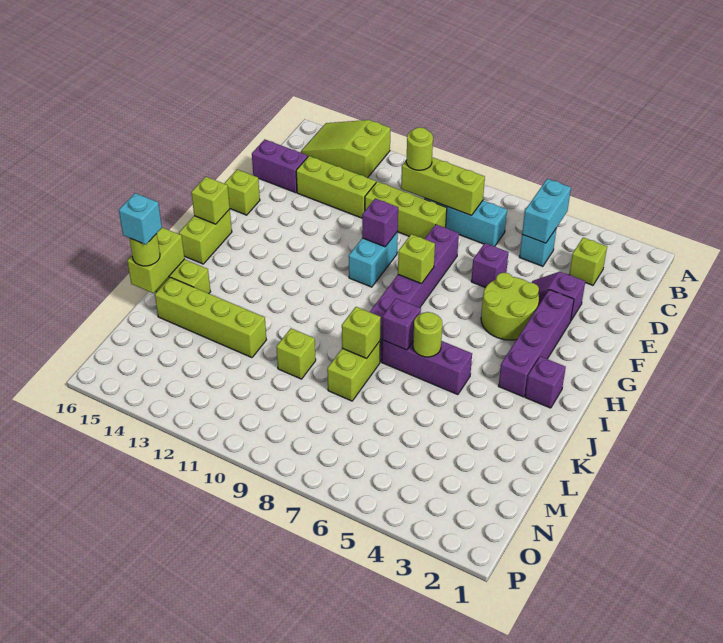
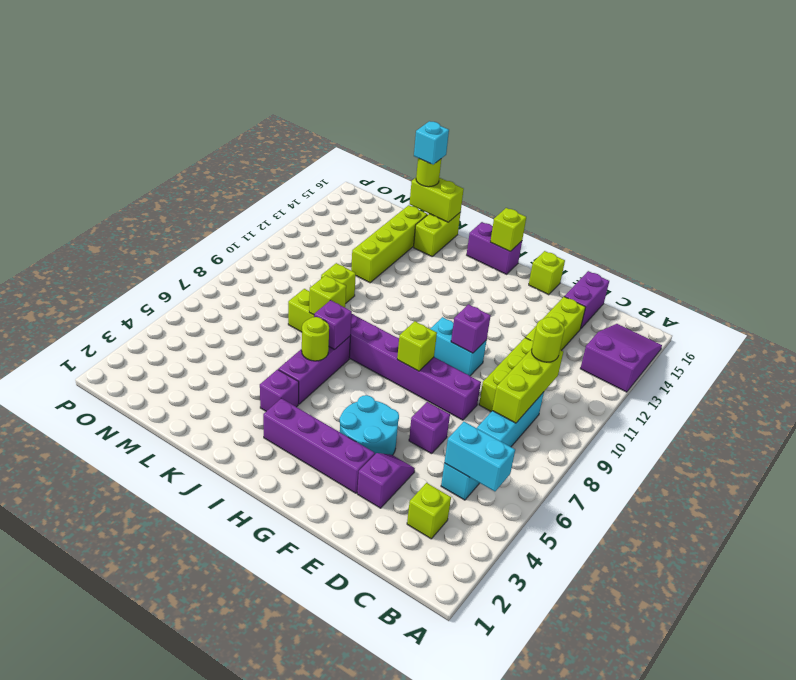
lime slope A13:B15 level 1 top 13 -> purple slope A13:B15 level 1 top 13
lime round brick F4:G5 level 1 -> cyan round brick F4:G5 level 1
lime brick H16:I16 level 1 -> purple brick H16:I16 level 1
purple brick I2 level 1 -> purple brick J4 level 1

